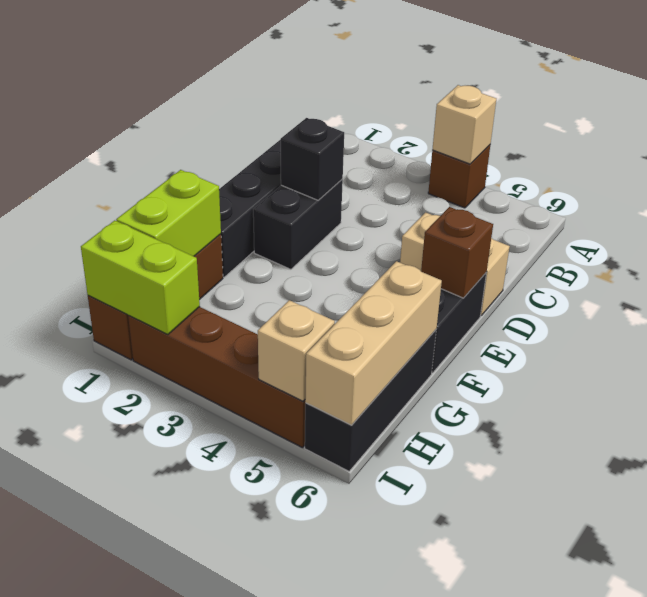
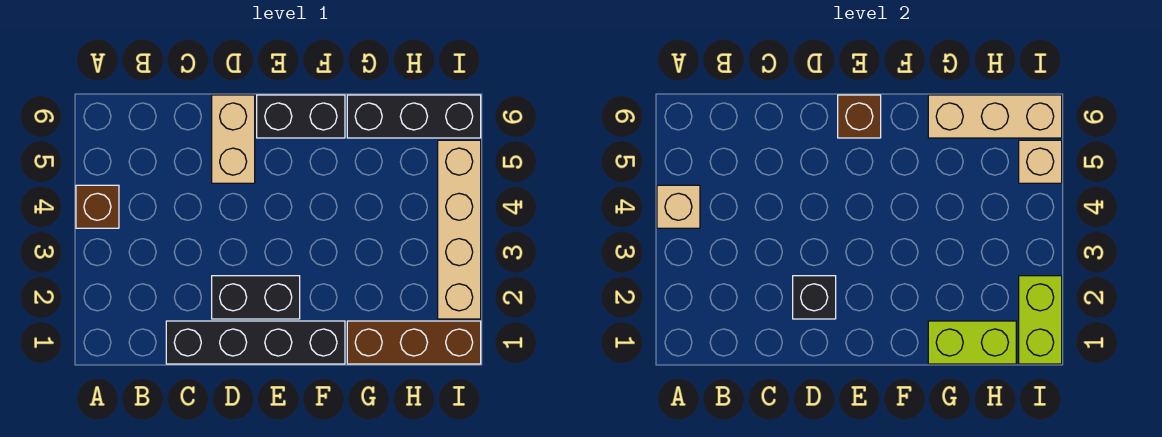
brown brick I2:I5 level 1 -> tan brick I2:I5 level 1

